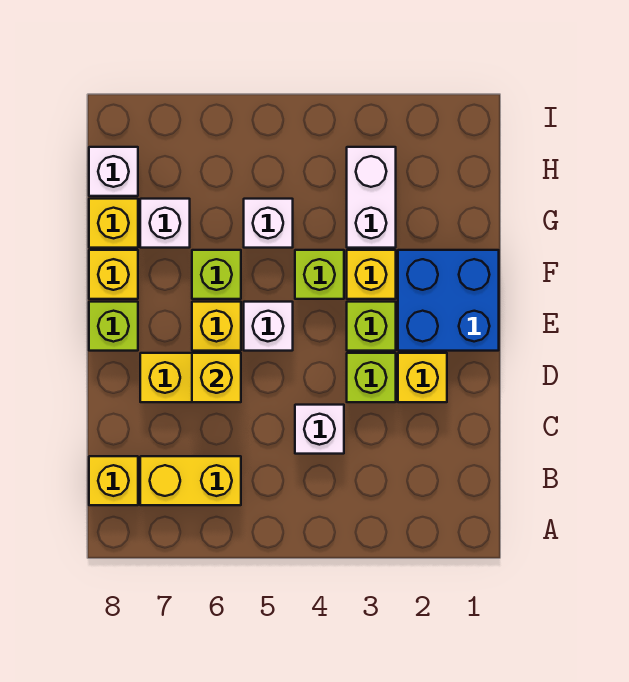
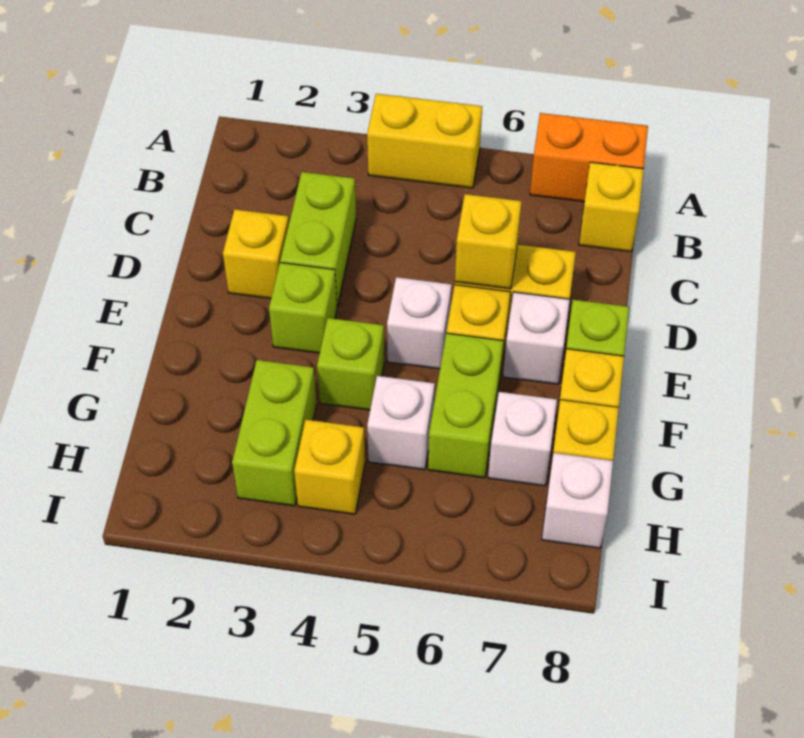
none -> orange brick A7:A8 level 1
yellow brick B6:B7 level 1 -> yellow brick A4:A5 level 1
white brick C4 level 1 -> white brick E7 level 1
lime brick D3 level 1 -> lime brick C3:D3 level 1
blue brick E1:F2 level 1 -> none
yellow brick F3 level 1 -> yellow brick H4 level 1
lime brick F6 level 1 -> lime brick F6:G6 level 1
white brick G3:H3 level 1 -> lime brick G3:H3 level 1

